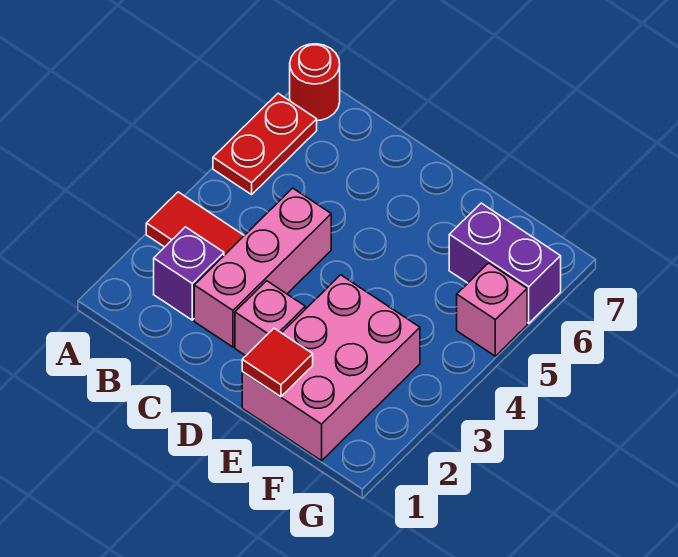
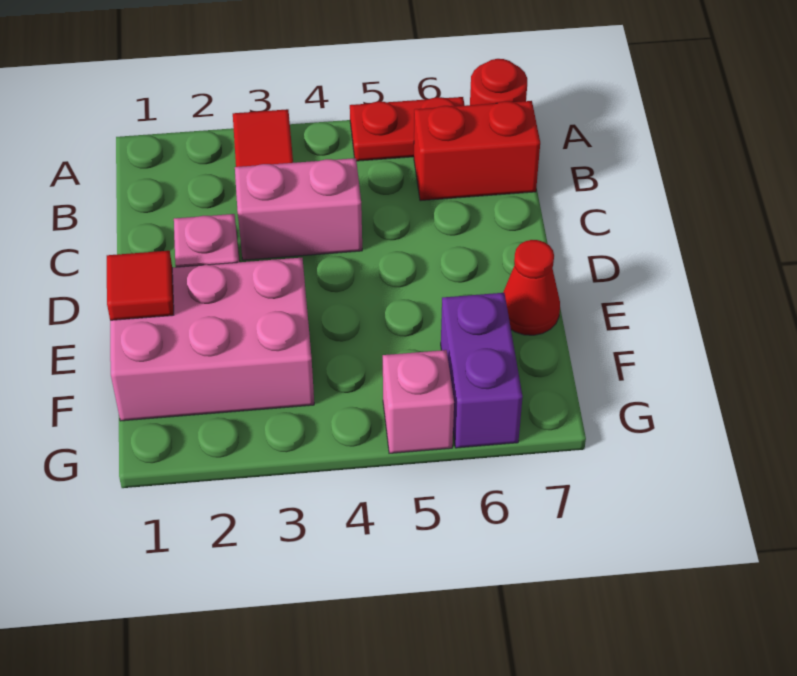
purple brick B2 level 1 -> none
none -> red brick B6:B7 level 1
pink brick C2:C4 level 1 -> pink brick C3:C4 level 1
none -> red cone E7 level 1

